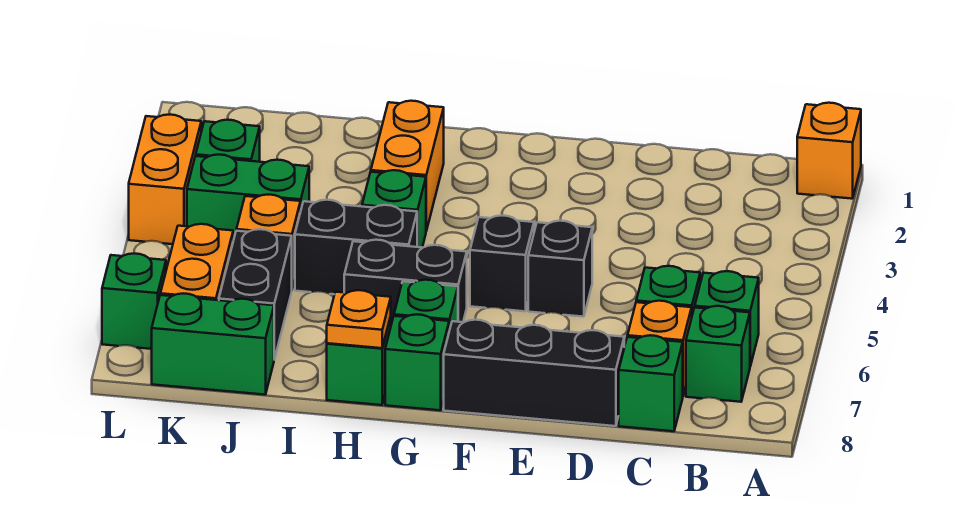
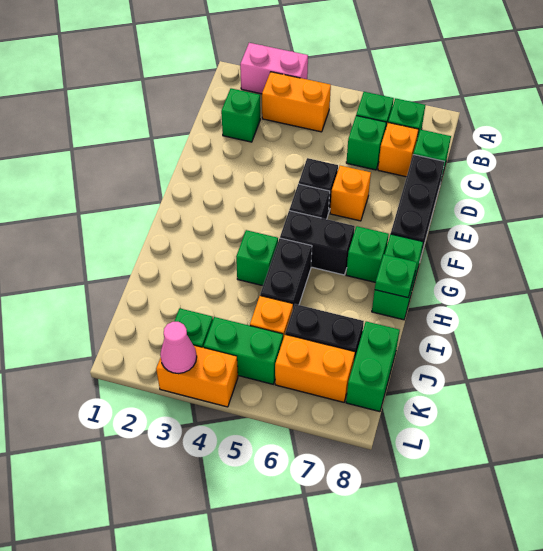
orange brick A1 level 1 -> orange brick E6 level 1
none -> pink brick A2:A3 level 1
black brick G6:H6 level 1 -> black brick G5:G6 level 1
orange brick H2:H3 level 1 -> orange brick B3:B4 level 1
orange plate H8 level 2 -> green plate H8 level 2
green brick J4:K4 level 1 -> green brick K4:K5 level 1
none -> pink cone L3 level 2
green brick L7 level 1 -> green brick C2 level 1

